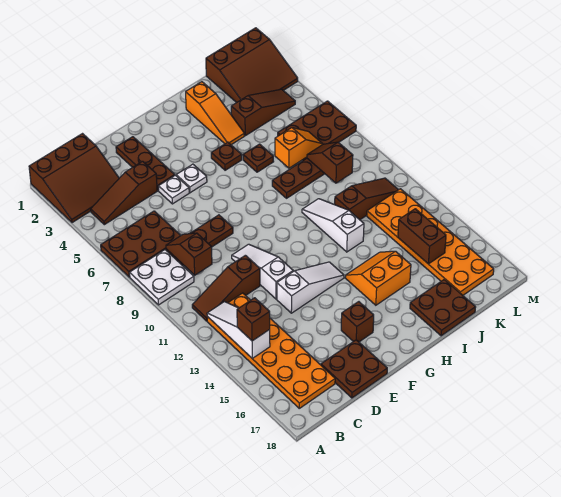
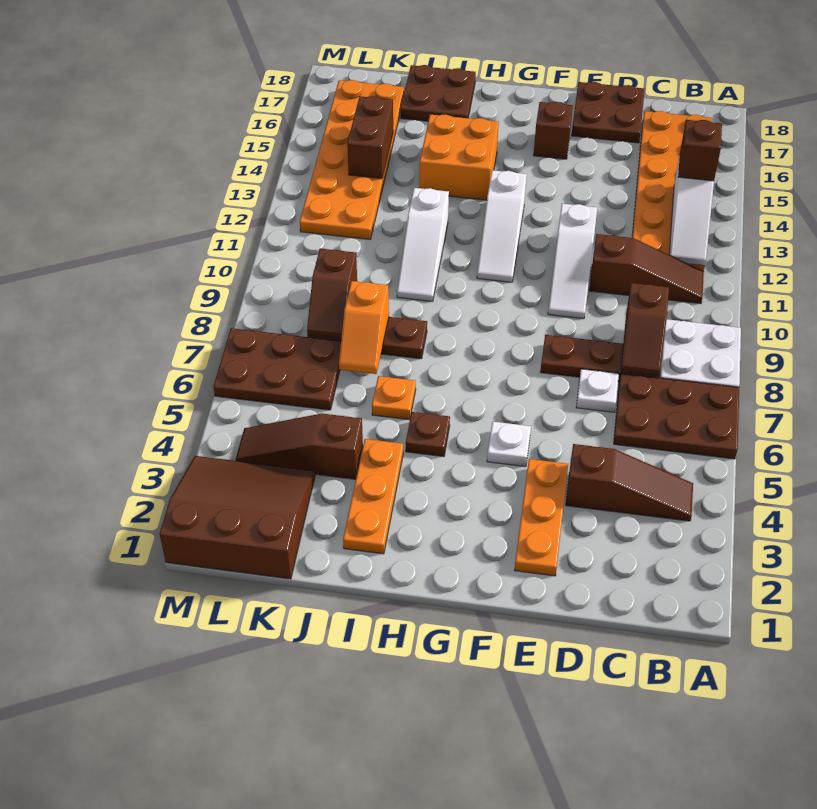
brown slope A1:C3 level 1 top 1 -> none
brown plate E2:E4 level 1 -> orange plate E2:E4 level 1
white plate E5 level 1 -> white plate D7 level 1
white slope E13:G13 level 1 top E -> white slope G11:G13 level 1 top 13
orange slope H14:I15 level 1 top 15 -> orange brick H14:I15 level 1
orange slope I2:I4 level 1 top 2 -> orange plate I2:I4 level 1
brown plate I6 level 1 -> orange plate I6 level 1
orange slope J7:K7 level 2 top J -> orange slope J7:J8 level 2 top 8
brown slope J11:L11 level 1 top J -> none

